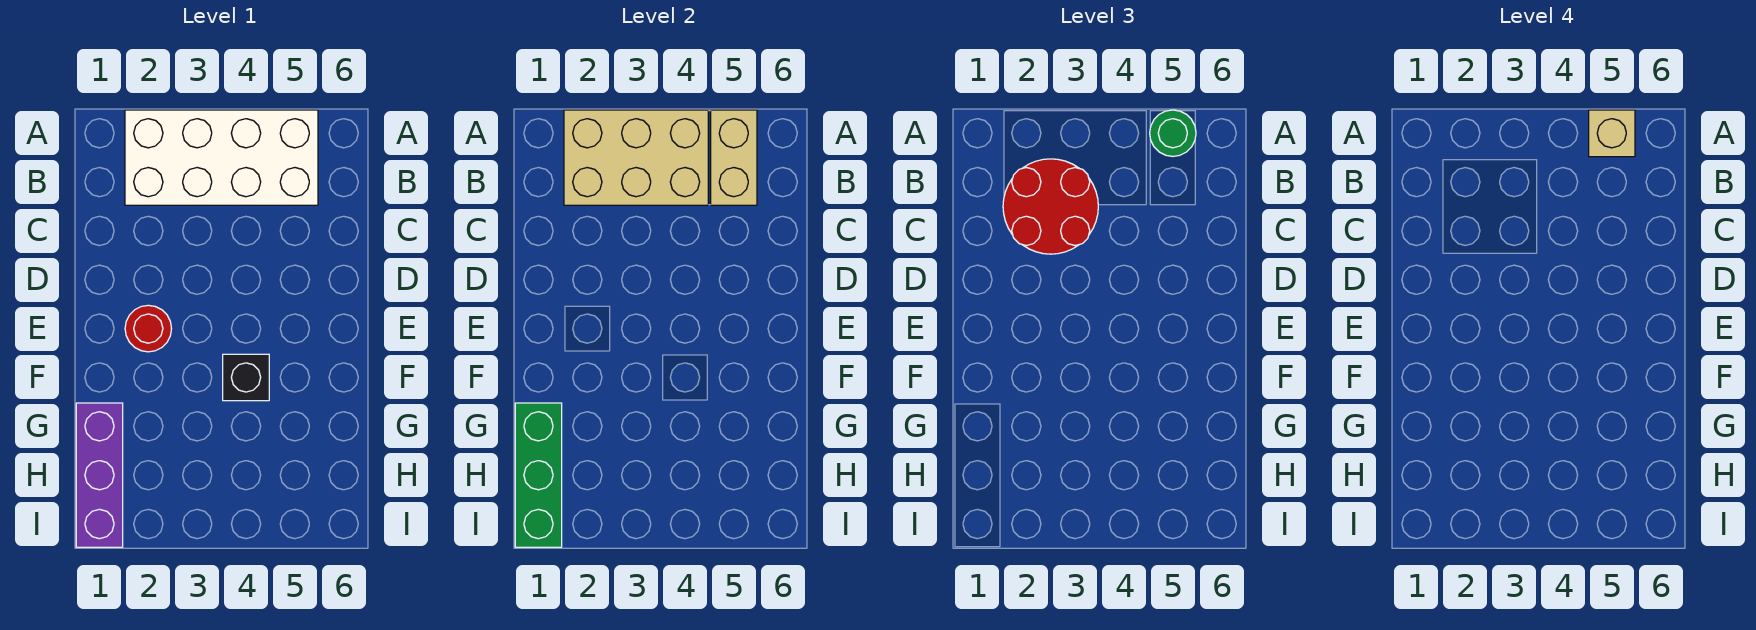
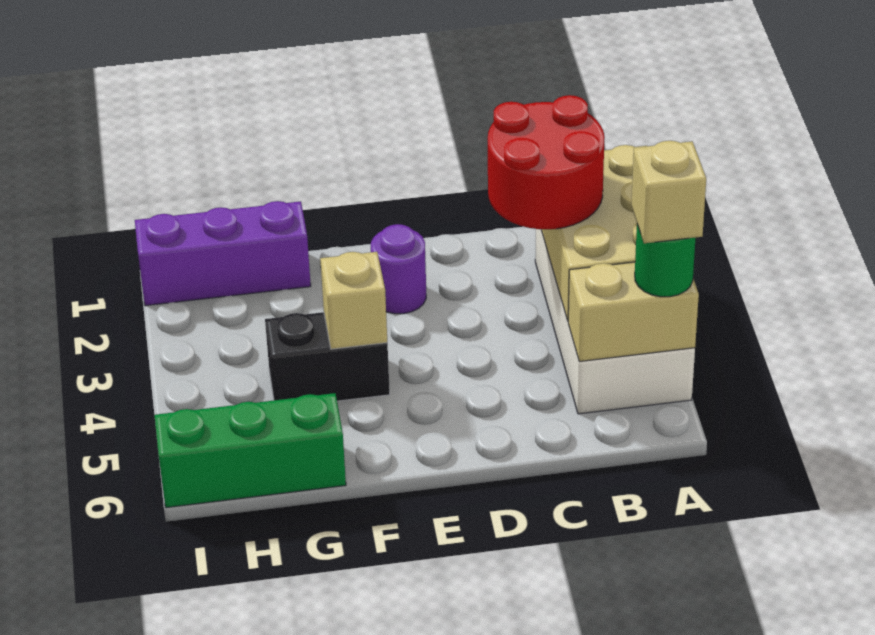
red round brick E2 level 1 -> purple round brick E2 level 1
black brick F4 level 1 -> black brick F4:G4 level 1
none -> tan brick F4 level 2
green brick G1:I1 level 2 -> green brick G6:I6 level 1

